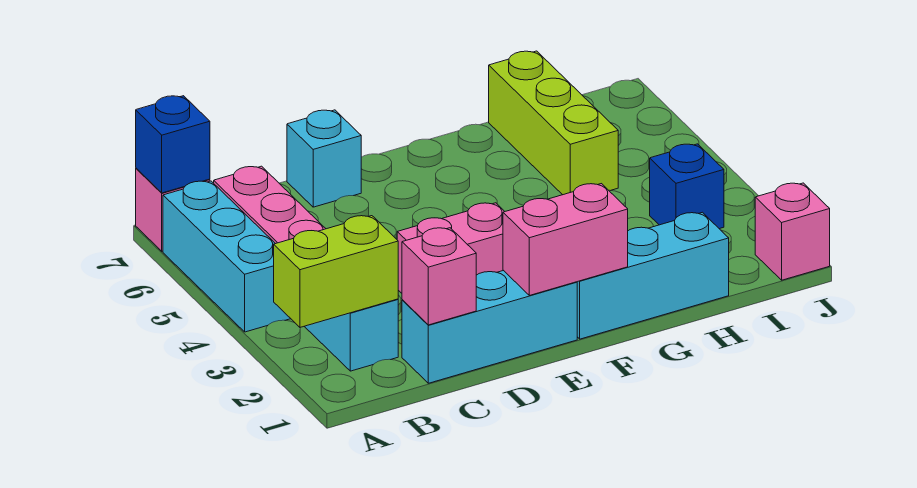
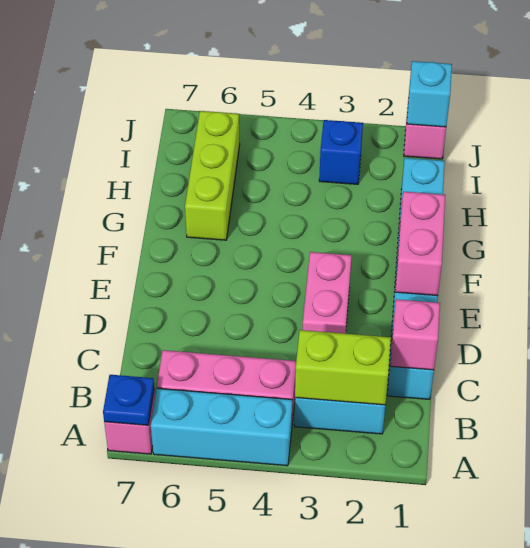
lime brick A2:B2 level 2 -> lime brick B2:B3 level 2
blue brick A7 level 2 -> blue plate A7 level 2
cyan brick D7 level 1 -> cyan brick J1 level 2
lime brick H5:H7 level 1 -> lime brick G6:I6 level 1

